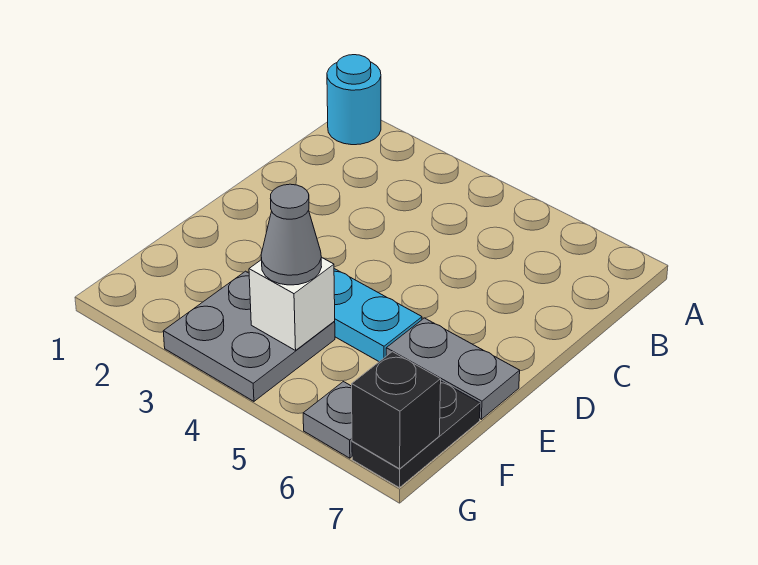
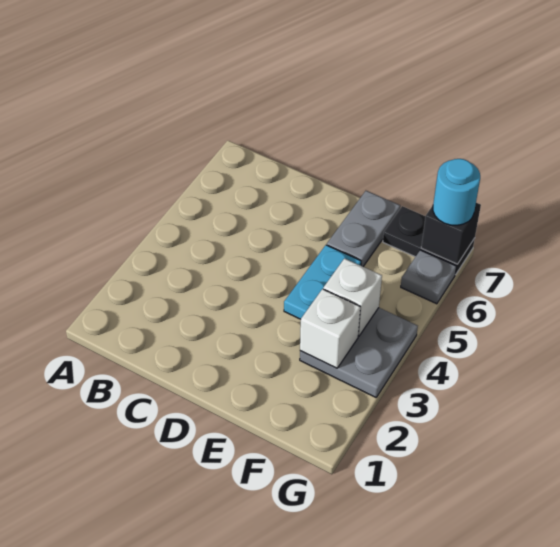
cyan round brick A1 level 1 -> cyan round brick G7 level 3
none -> white brick F3 level 2
grey cone F4 level 3 -> none

